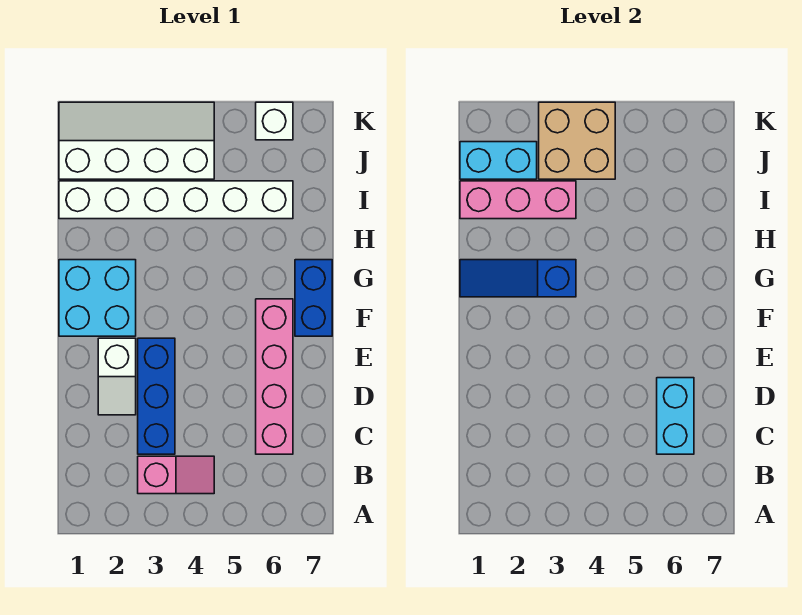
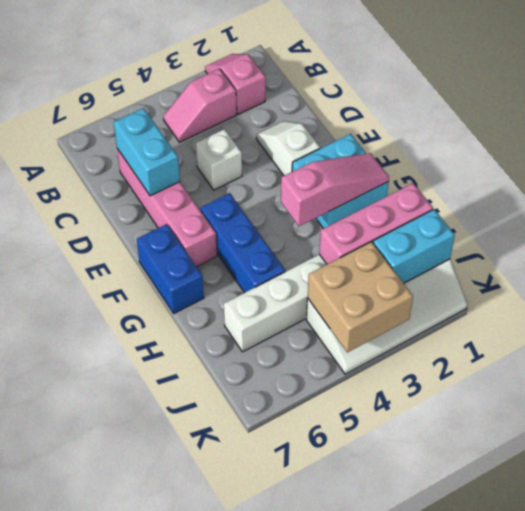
none -> pink slope A2:B2 level 1 top B
blue brick C3:E3 level 1 -> blue brick F5:H5 level 1
blue slope G1:G3 level 2 top 3 -> pink slope G1:G3 level 2 top 3
white brick K6 level 1 -> white brick D4 level 1

